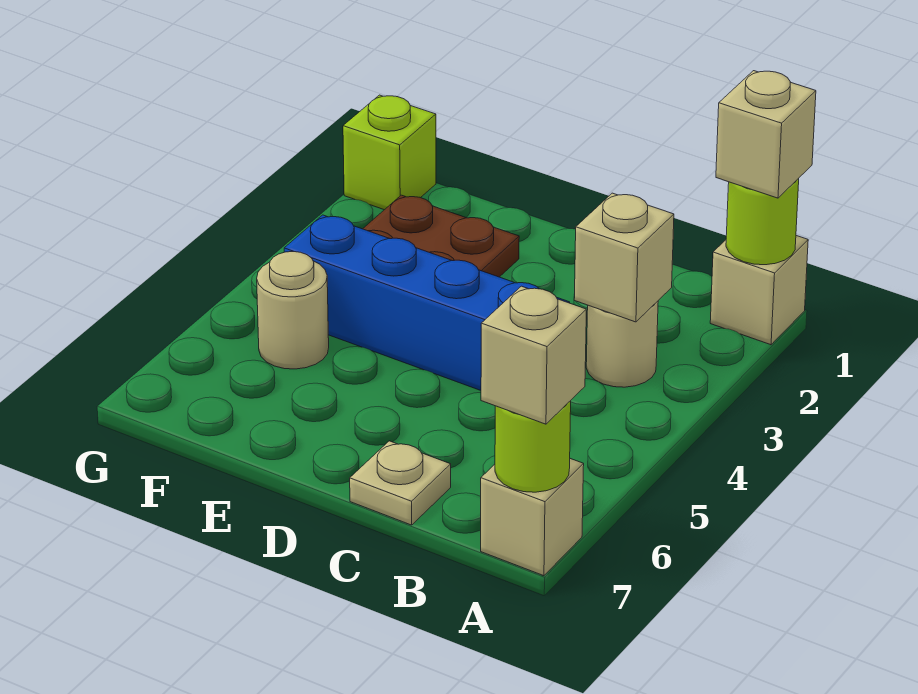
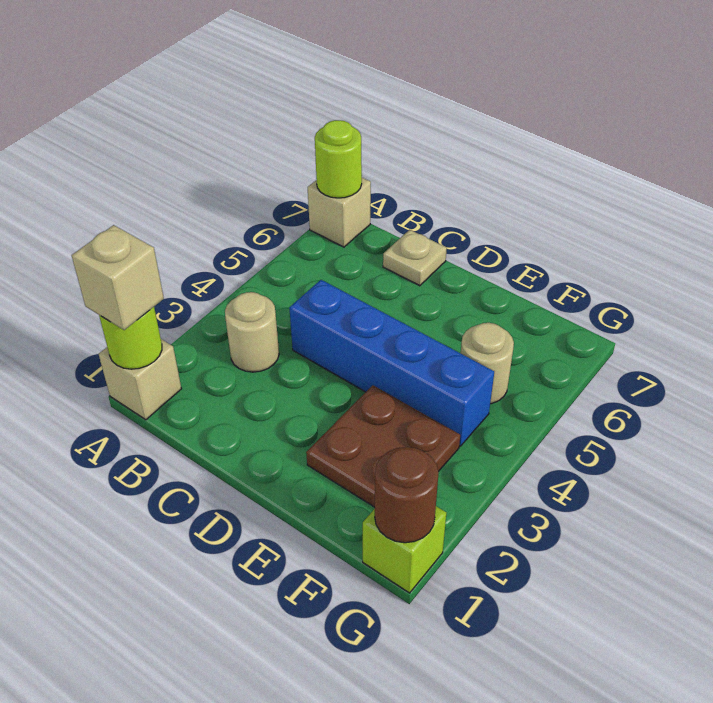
tan brick A7 level 3 -> none
tan brick B3 level 2 -> none
none -> brown round brick G1 level 2

